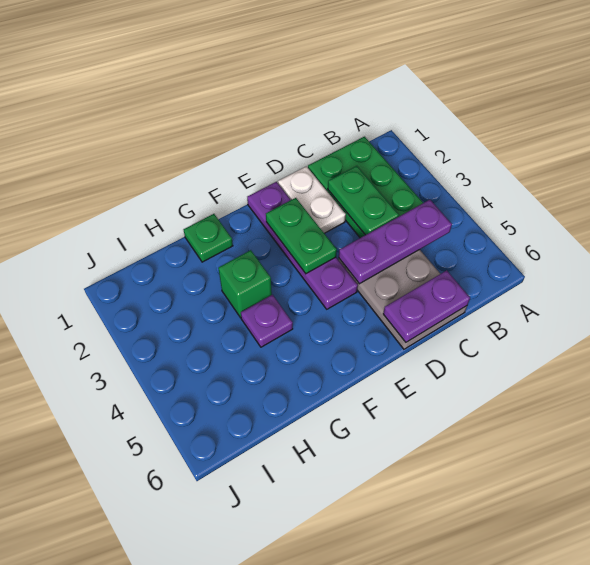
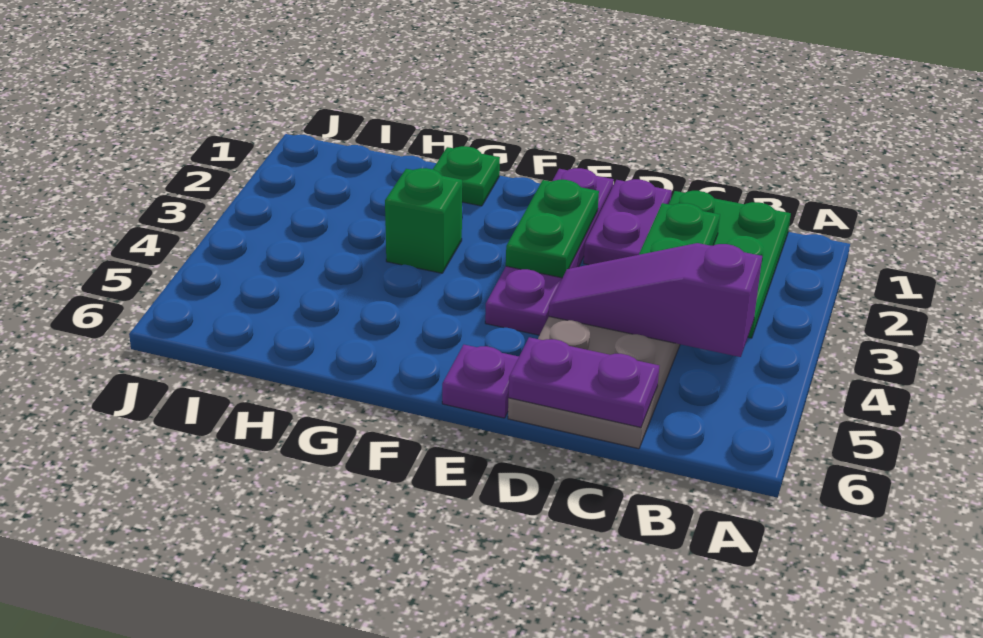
purple plate B4:D4 level 2 -> purple slope B4:D4 level 2 top B
white plate D1:D2 level 1 -> purple plate D1:D2 level 1
purple plate G4 level 1 -> purple plate E6 level 1

